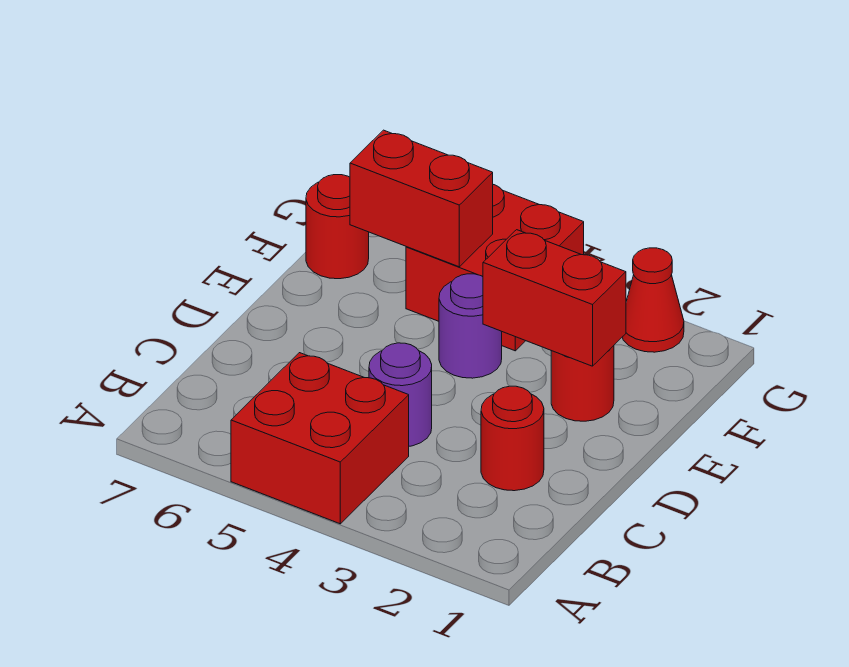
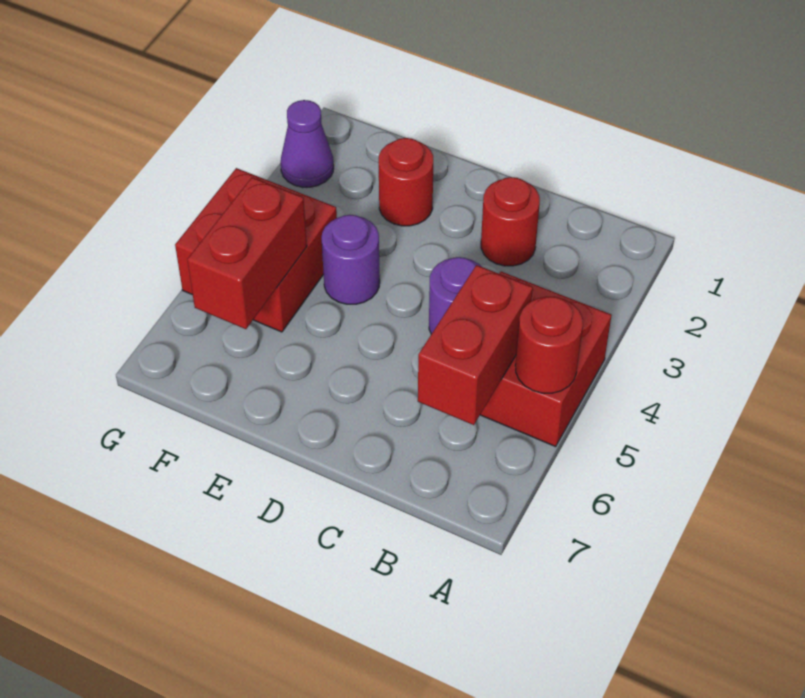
red brick E2:E3 level 2 -> red brick B5:B6 level 2
red round brick F7 level 1 -> red round brick A5 level 2
red cone G2 level 1 -> purple cone G2 level 1

